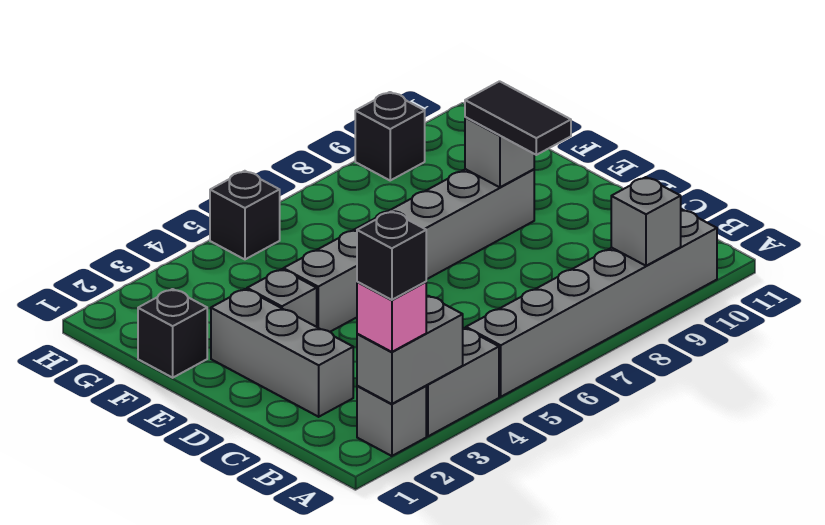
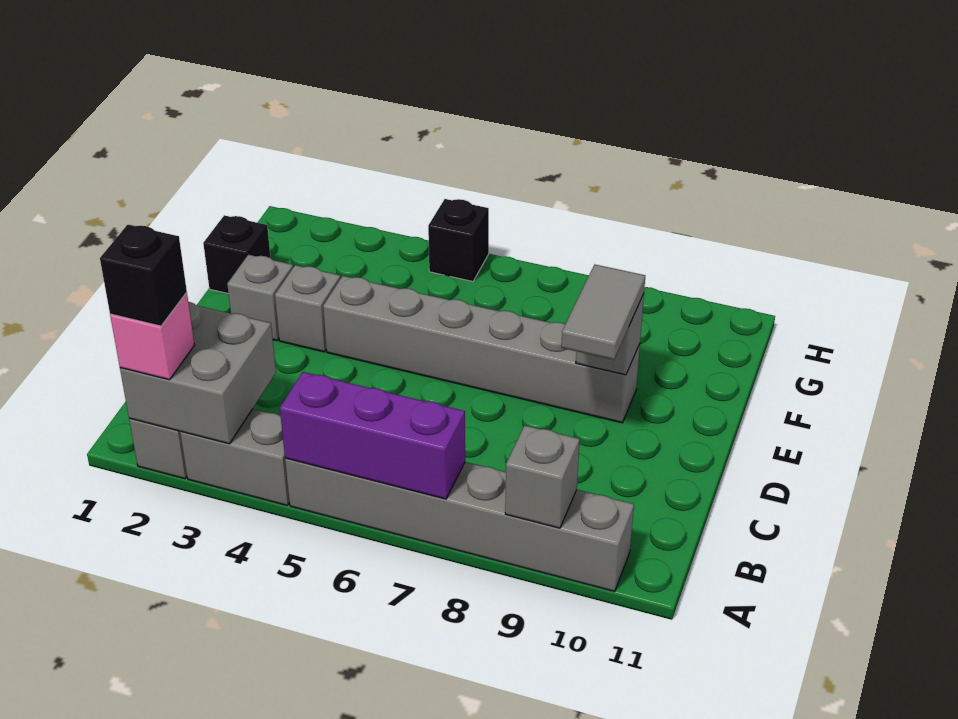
grey brick A2:A3 level 2 -> grey brick A2:B3 level 2
none -> purple brick A5:A7 level 2
grey brick C2:E2 level 1 -> grey brick E2 level 1
black tile D9:E9 level 3 -> grey tile D9:E9 level 3
black brick H9 level 1 -> none

